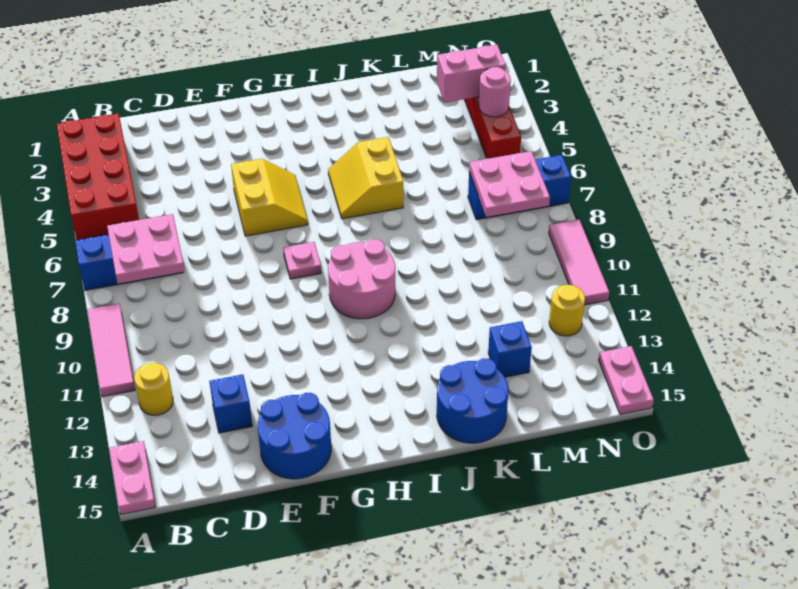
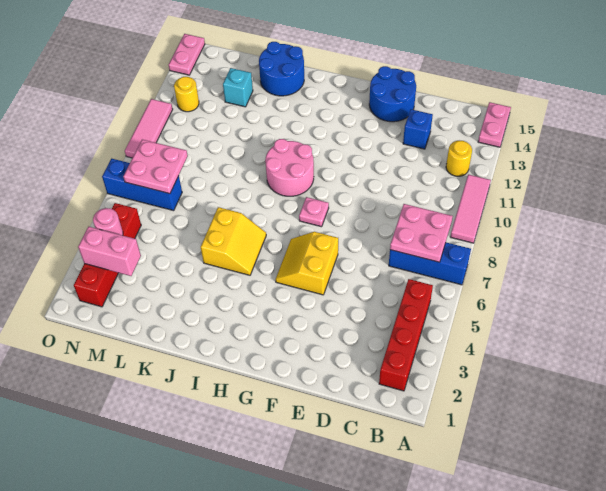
red brick A2:B5 level 1 -> red brick B2:B5 level 1
blue brick L13 level 1 -> cyan brick L13 level 1

